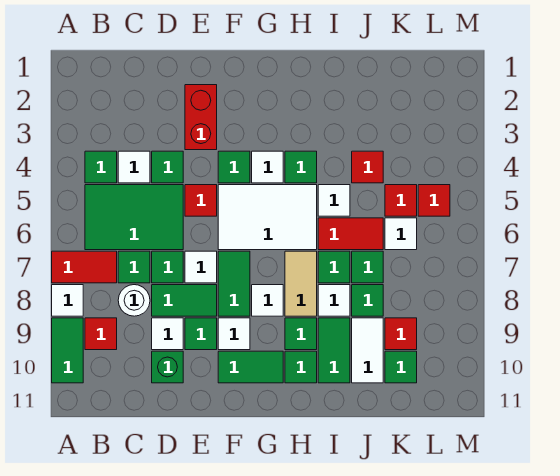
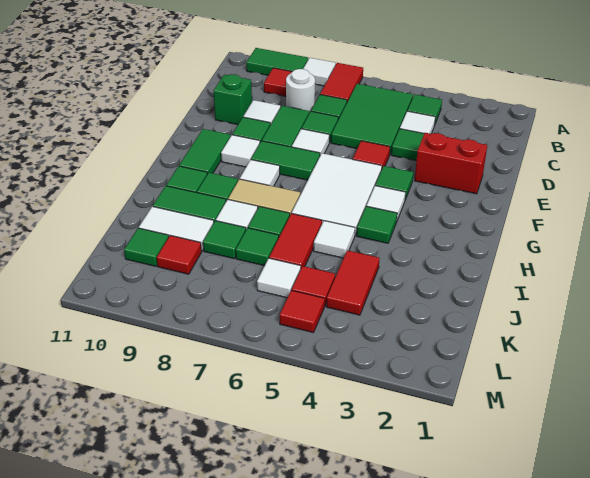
red tile J4 level 1 -> red tile J4:K4 level 1

